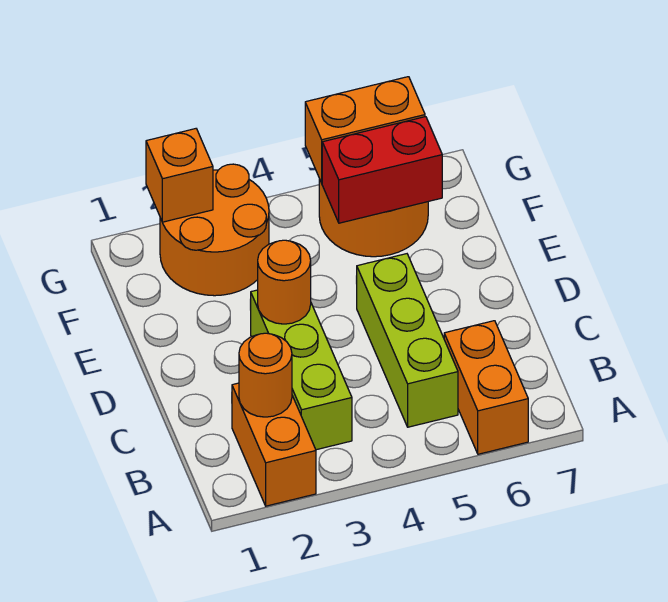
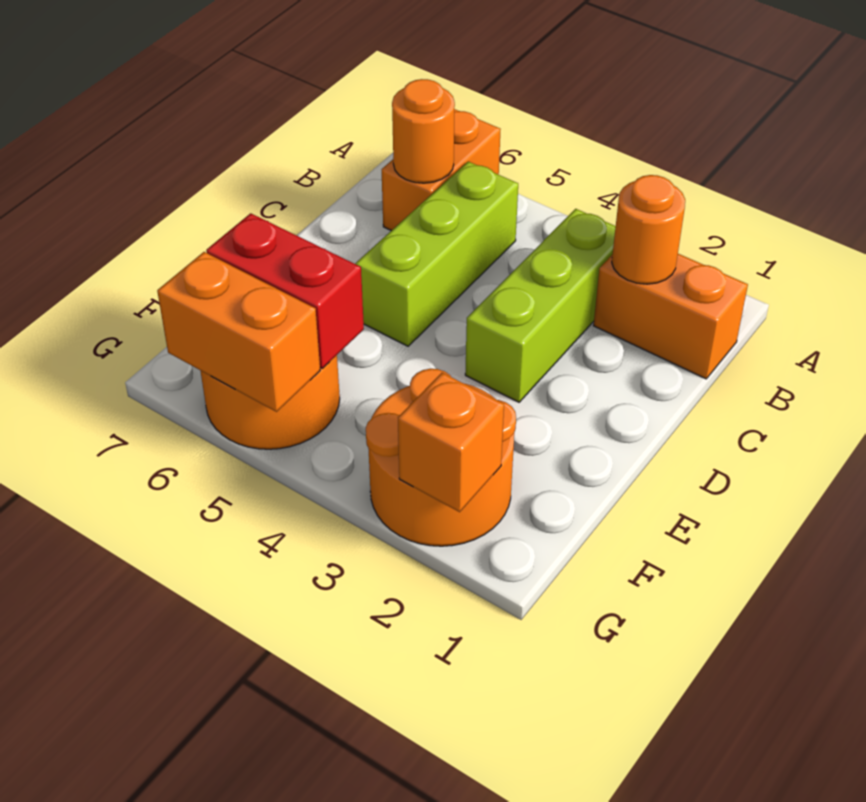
orange brick A2:B2 level 1 -> orange brick B1:B2 level 1
orange round brick D3 level 2 -> orange round brick B6 level 2

